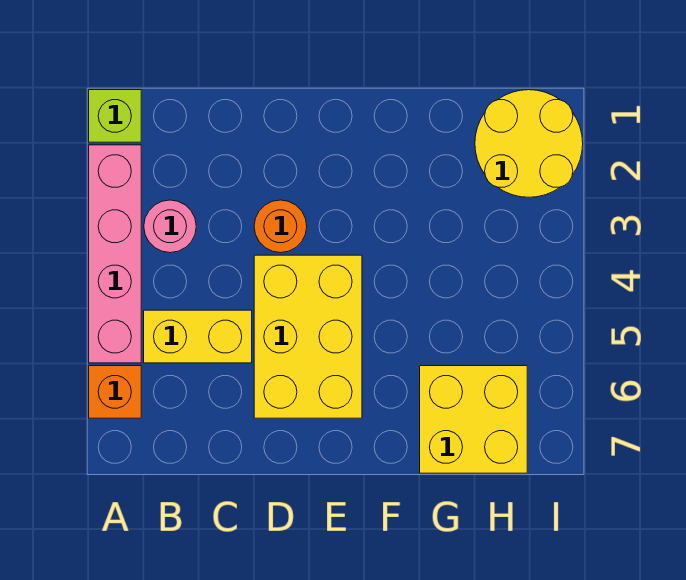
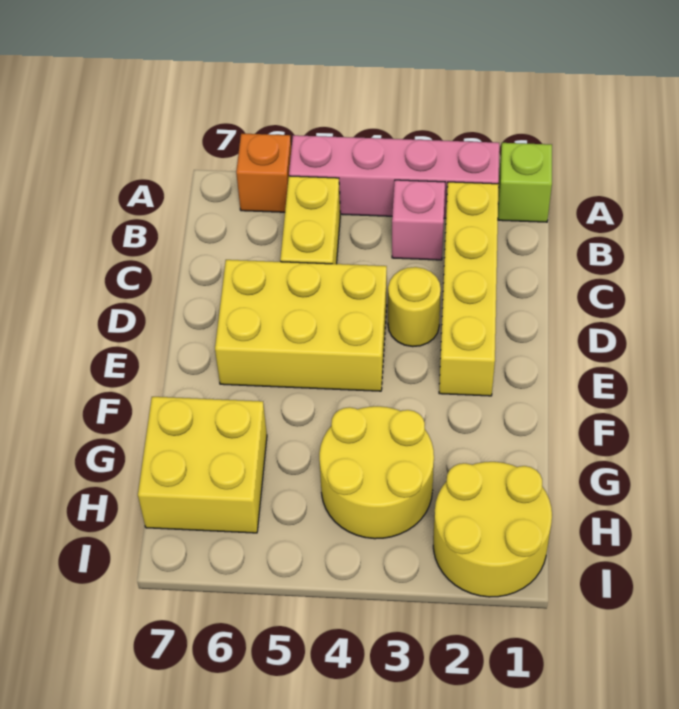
none -> yellow brick B2:E2 level 1
pink round brick B3 level 1 -> pink brick B3 level 1
orange round brick D3 level 1 -> yellow round brick D3 level 1
none -> yellow round brick G3:H4 level 1

